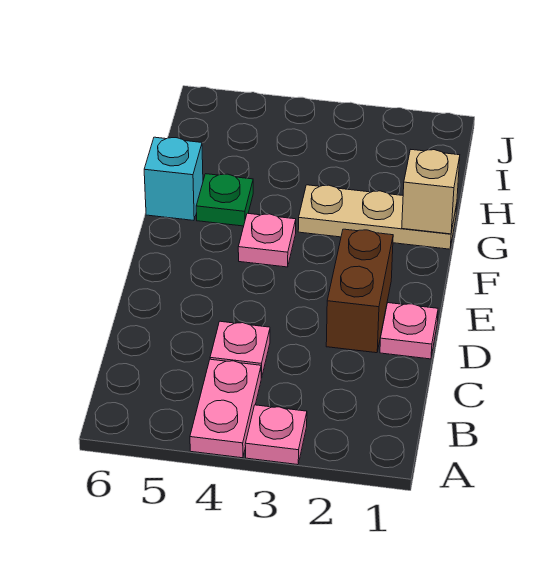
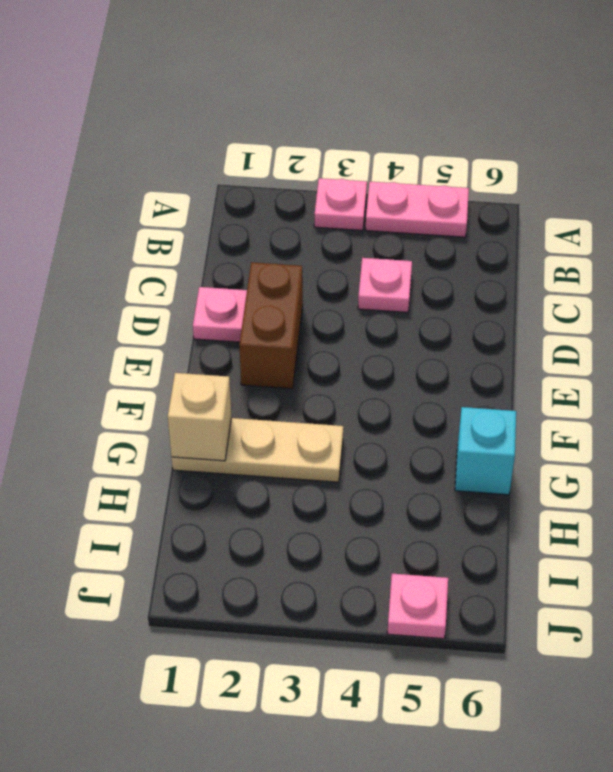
pink plate A4:B4 level 1 -> pink plate A4:A5 level 1
pink plate F4 level 1 -> pink plate J5 level 1
green plate G5 level 1 -> none

